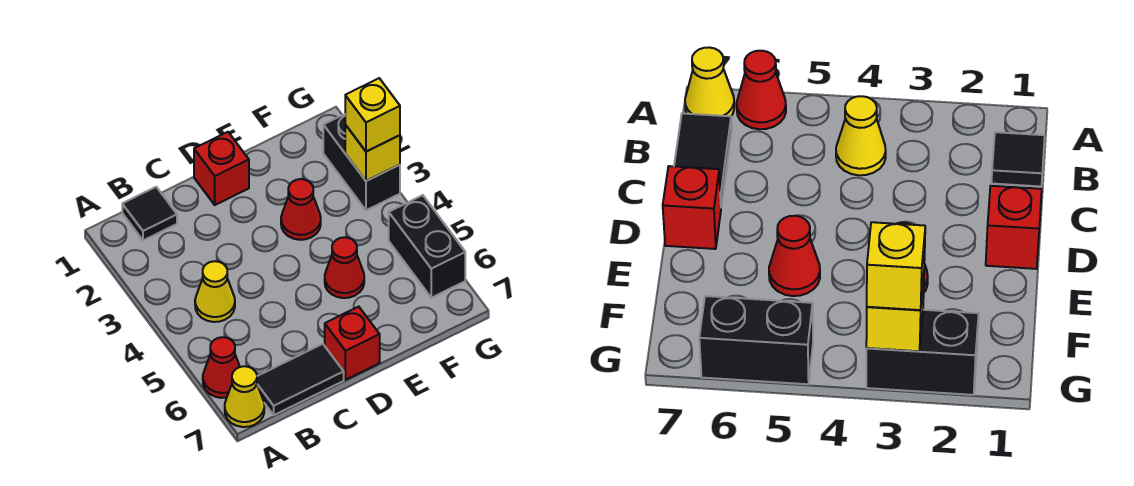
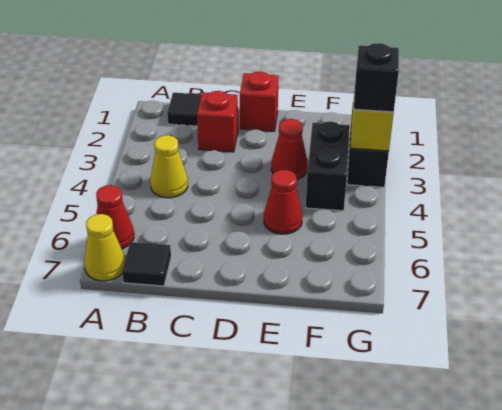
black tile B7:C7 level 1 -> black tile B7 level 1
red brick D7 level 1 -> red brick C2 level 1
yellow brick G3 level 3 -> black brick G3 level 3
black brick G5:G6 level 1 -> black brick F3:F4 level 1

